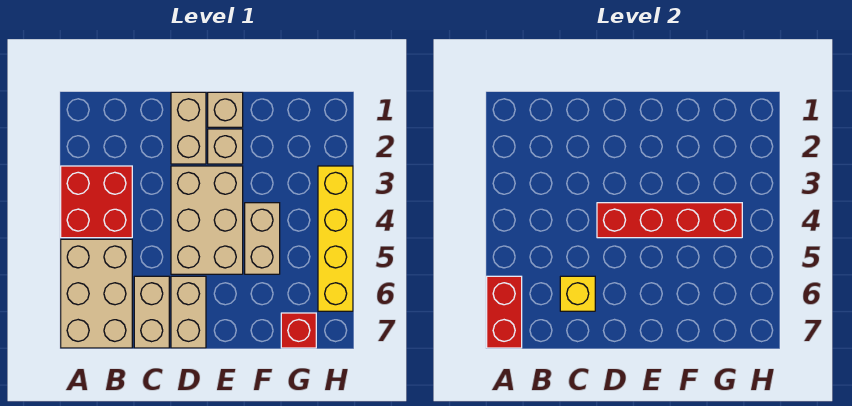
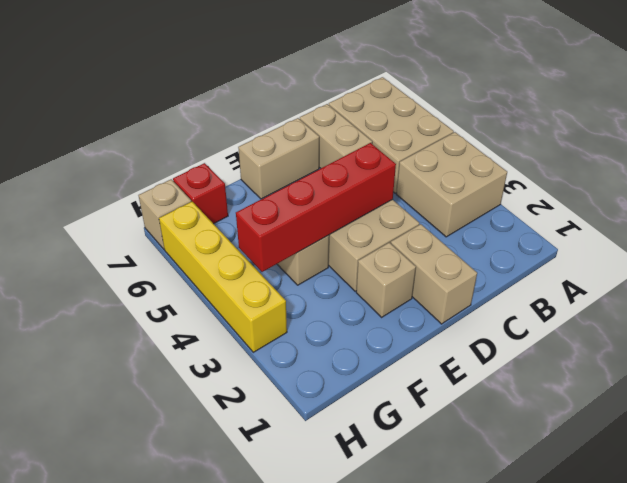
red brick A3:B4 level 1 -> tan brick A3:B4 level 1
red brick A6:A7 level 2 -> none
yellow brick C6 level 2 -> none
tan brick D6:D7 level 1 -> tan brick D7:E7 level 1
tan brick E1 level 1 -> tan brick H7 level 1

